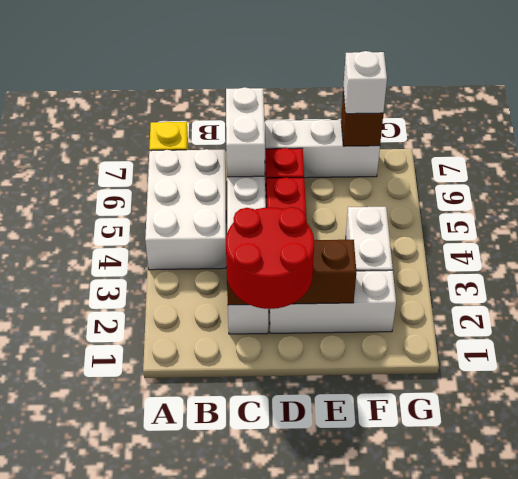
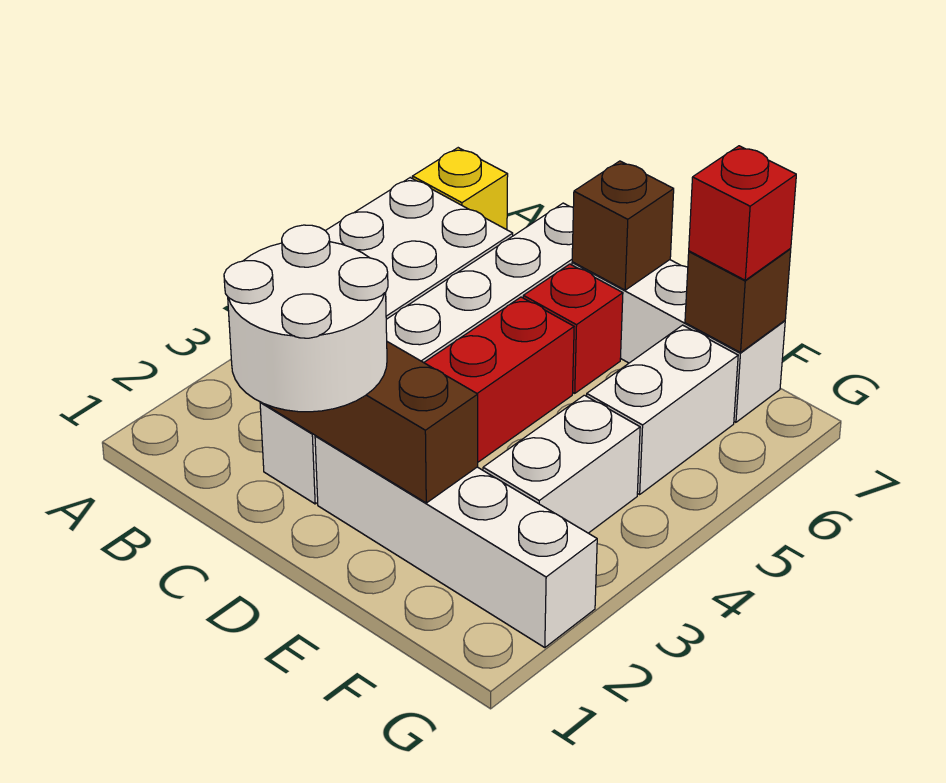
red round brick C1:D2 level 3 -> white round brick C1:D2 level 3
white brick C6:C7 level 2 -> white brick F5:F6 level 1
white brick D2:F2 level 1 -> white brick D2:G2 level 1
none -> brown brick D7 level 2
white brick F7 level 3 -> red brick F7 level 3

